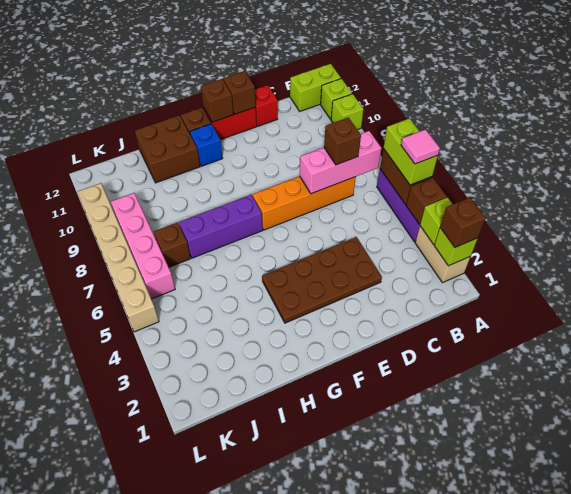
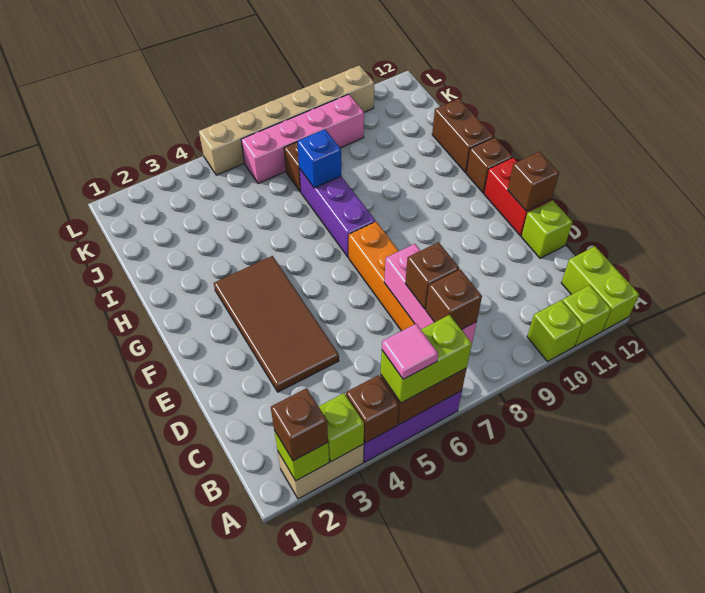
brown plate D3:G4 level 1 -> brown tile D3:G4 level 1
red brick D12 level 1 -> lime brick D12 level 1
brown brick F12 level 2 -> brown brick B7 level 3
blue brick G11 level 1 -> blue brick I7 level 2
brown brick H11:I12 level 1 -> brown brick H12:I12 level 1

